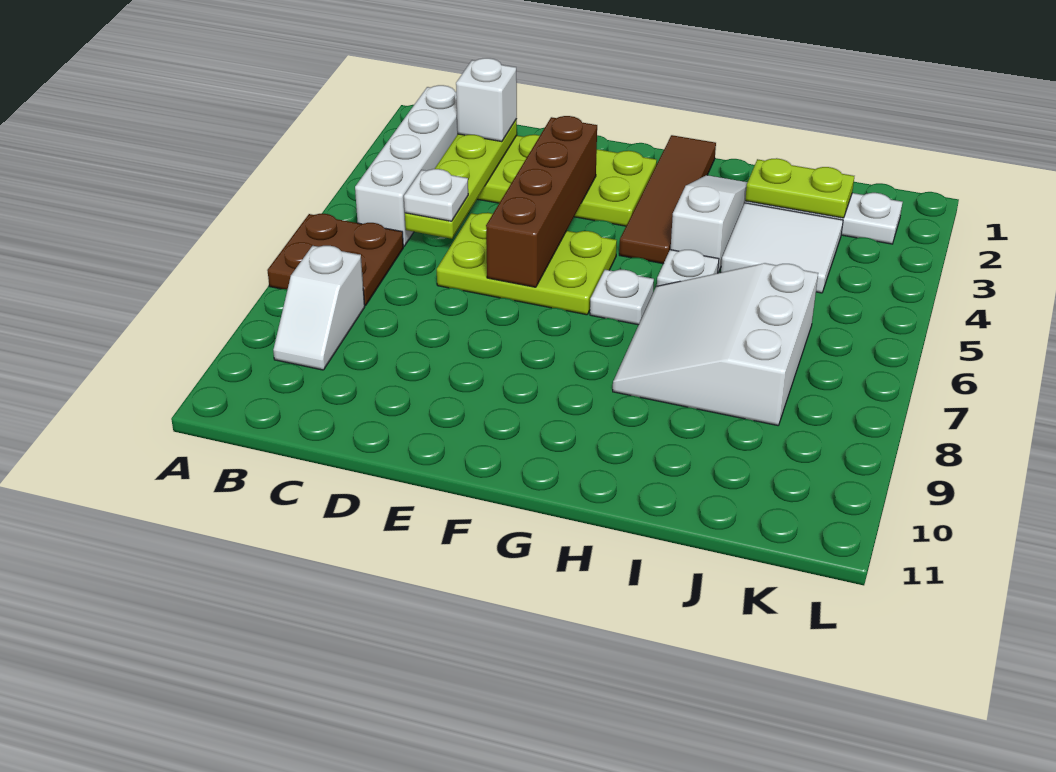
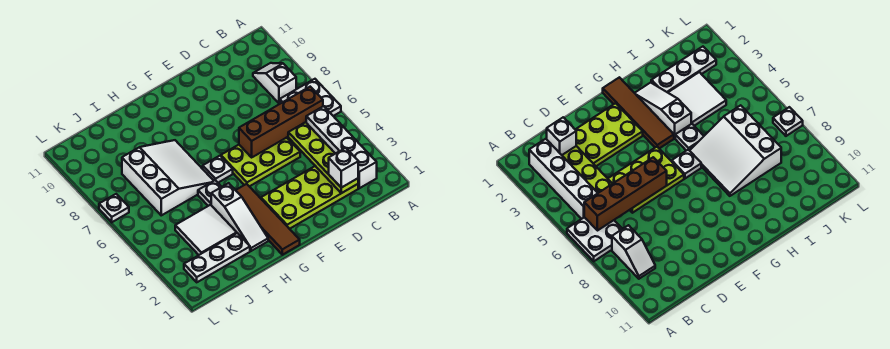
brown plate A6:B7 level 1 -> white plate A6:B7 level 1
white plate C5 level 3 -> white plate L7 level 1
brown brick E3:E6 level 2 -> brown brick B6:E6 level 2
lime plate I2:J2 level 2 -> none

